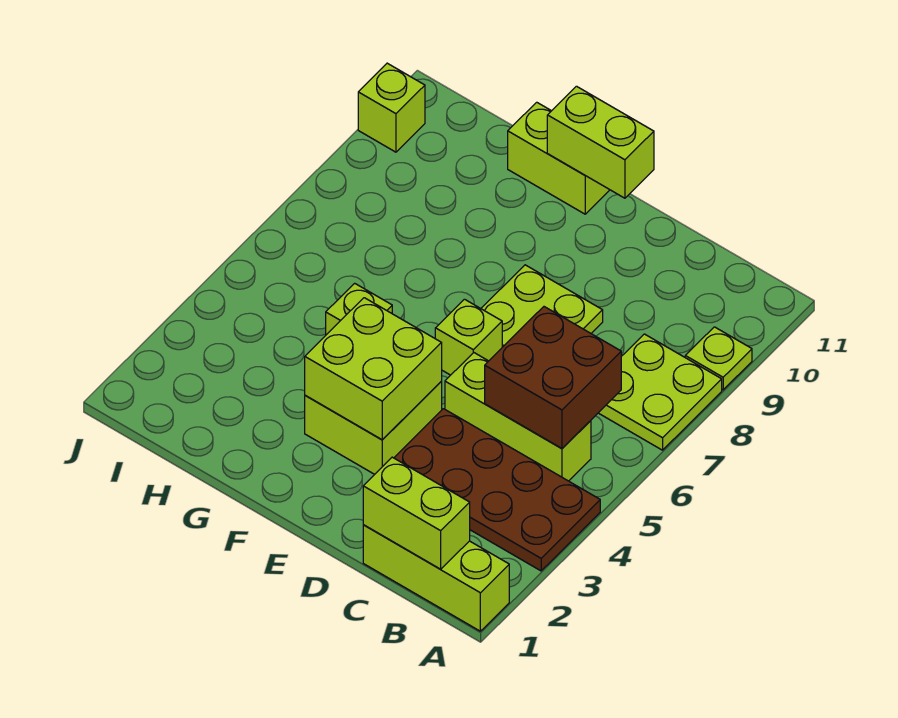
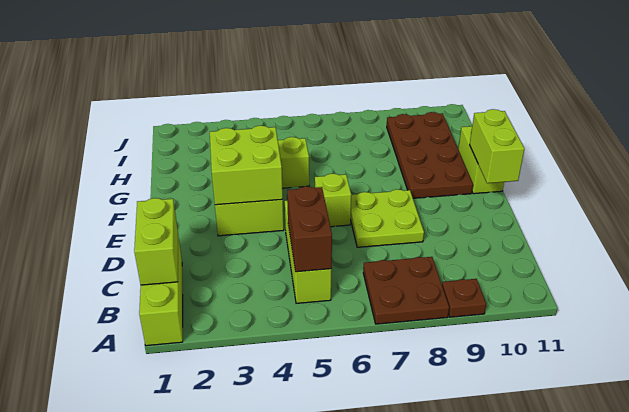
brown plate A3:D4 level 1 -> brown plate F9:I10 level 1
lime plate A7:B8 level 1 -> brown plate A7:B8 level 1
lime plate A9 level 1 -> brown plate A9 level 1
brown brick B5:C6 level 2 -> brown brick B5:C5 level 2
lime brick J10 level 1 -> none

